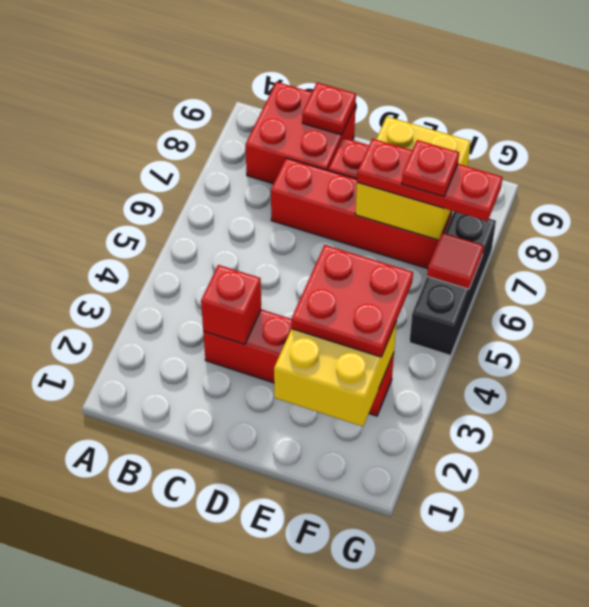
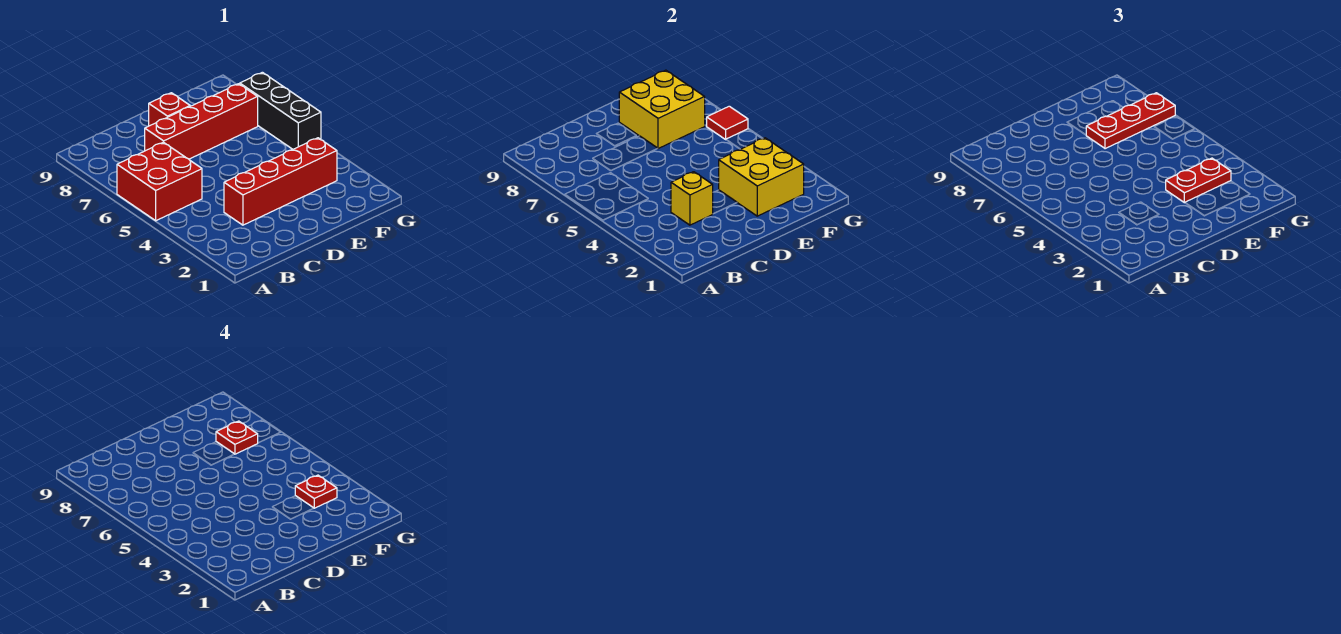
red brick B8:C9 level 1 -> red brick A5:B6 level 1
red brick C3 level 2 -> yellow brick C3 level 2
red plate C9 level 2 -> red plate F3 level 4
red plate E3:F4 level 3 -> red plate E3:F3 level 3

